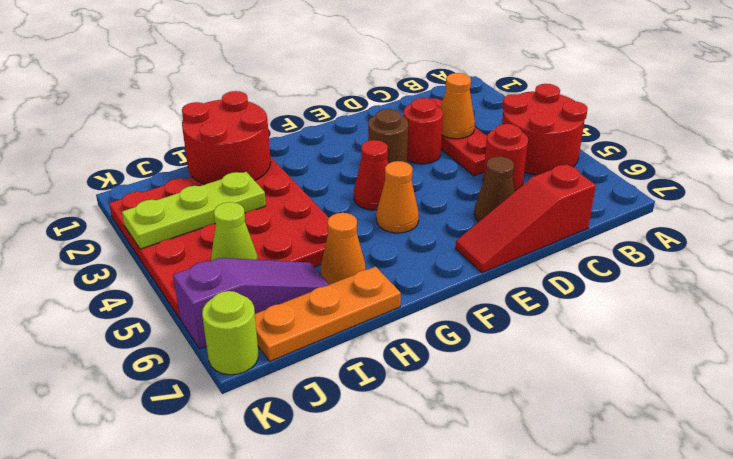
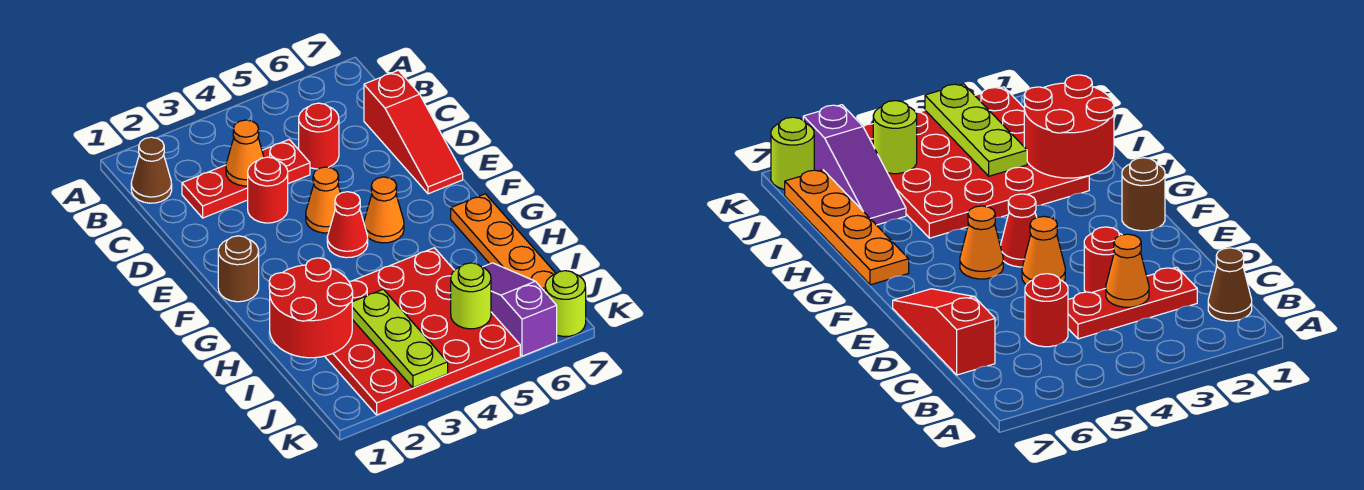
red round brick A4:B5 level 1 -> none
brown cone D6 level 1 -> brown cone B1 level 1
brown round brick E3 level 1 -> brown round brick F1 level 1
orange cone H6 level 1 -> orange cone E4 level 1
orange plate H7:J7 level 1 -> orange plate G7:J7 level 1
lime cone J5 level 2 -> lime round brick J5 level 2

